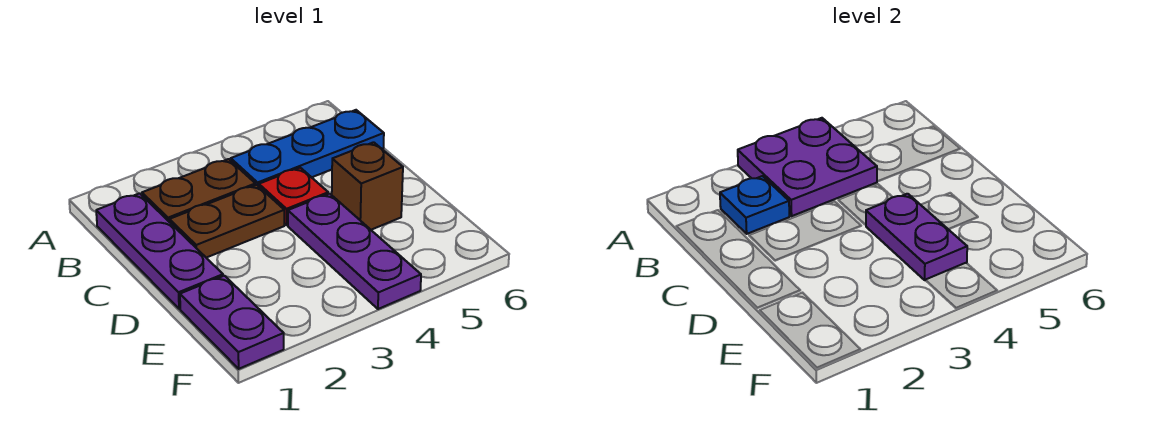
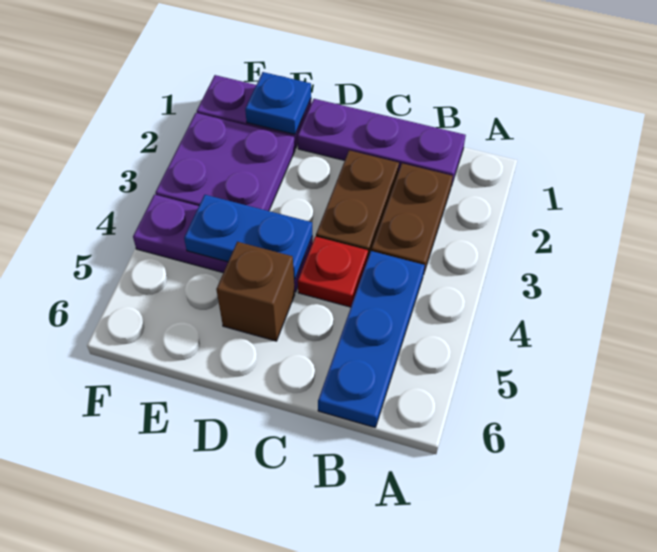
purple plate A3:B4 level 2 -> purple plate E2:F3 level 1
blue plate B2 level 2 -> blue plate E1 level 2
purple plate D4:E4 level 2 -> blue plate D4:E4 level 2

